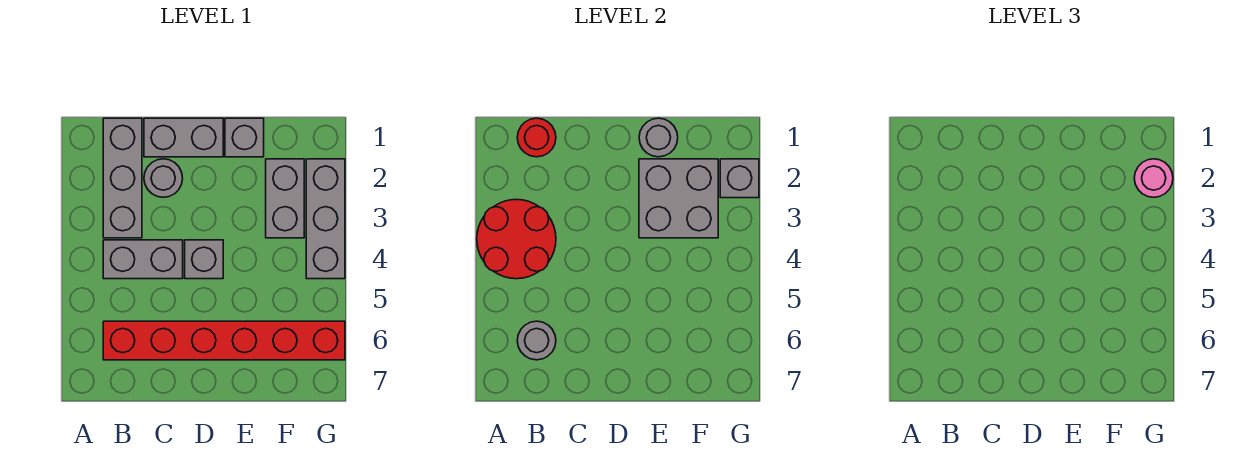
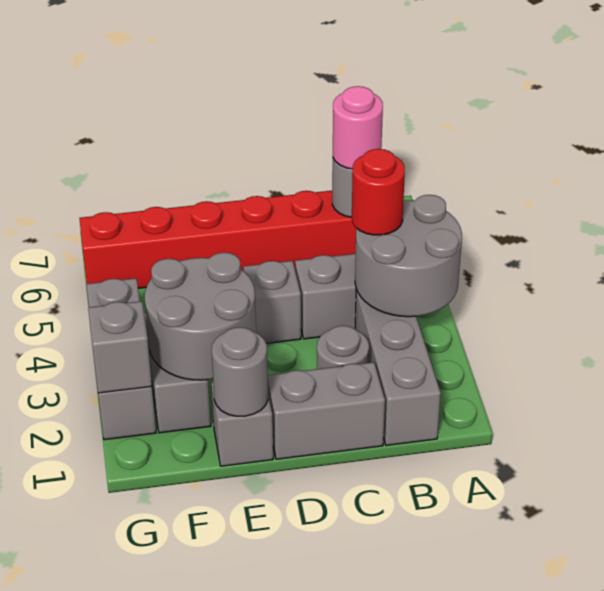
red round brick A3:B4 level 2 -> grey round brick A3:B4 level 2
red round brick B1 level 2 -> red round brick B4 level 3
grey brick E2:F3 level 2 -> grey round brick E2:F3 level 2
pink round brick G2 level 3 -> pink round brick B6 level 3

